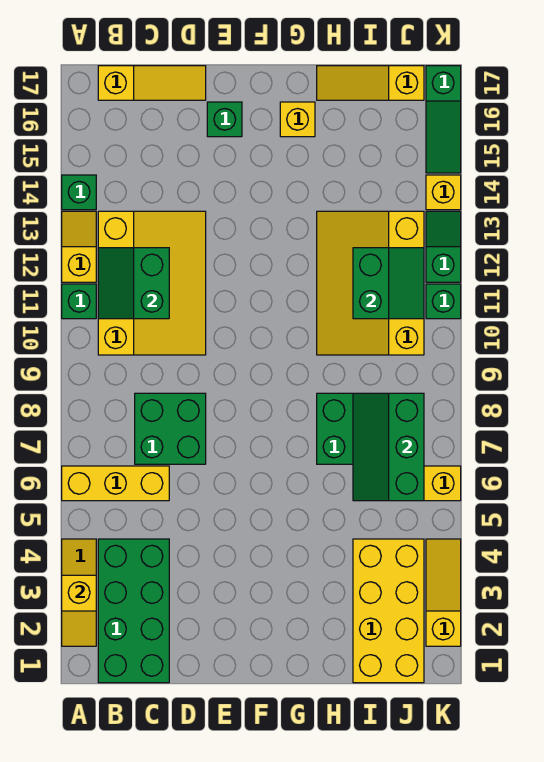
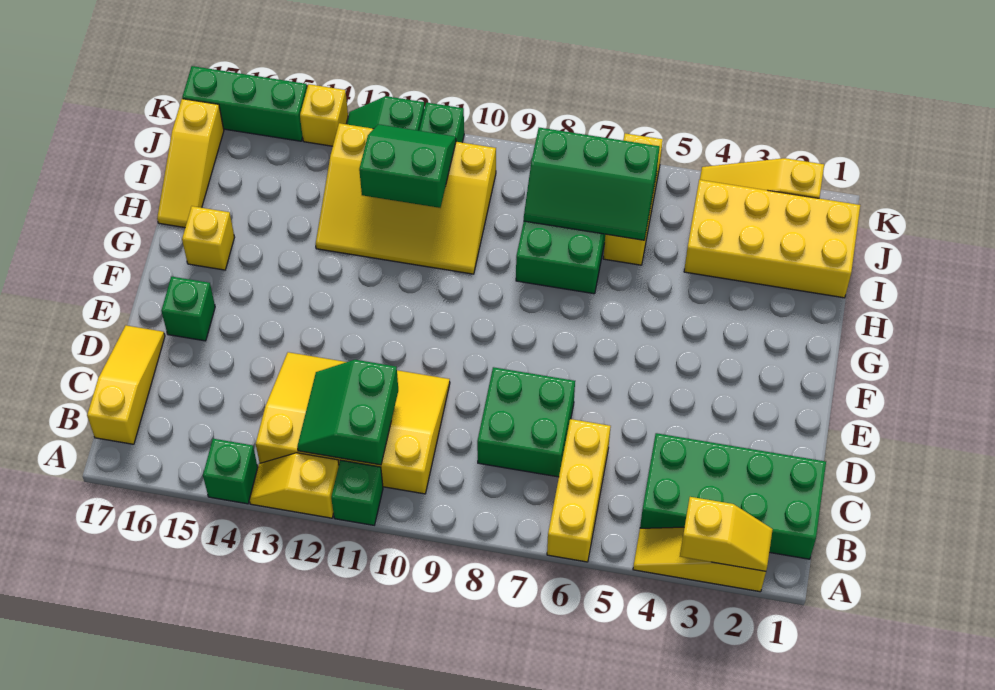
green slope B11:C12 level 2 top C -> green slope B11:C12 level 2 top 11
green slope K15:K17 level 1 top 17 -> green brick K15:K17 level 1

